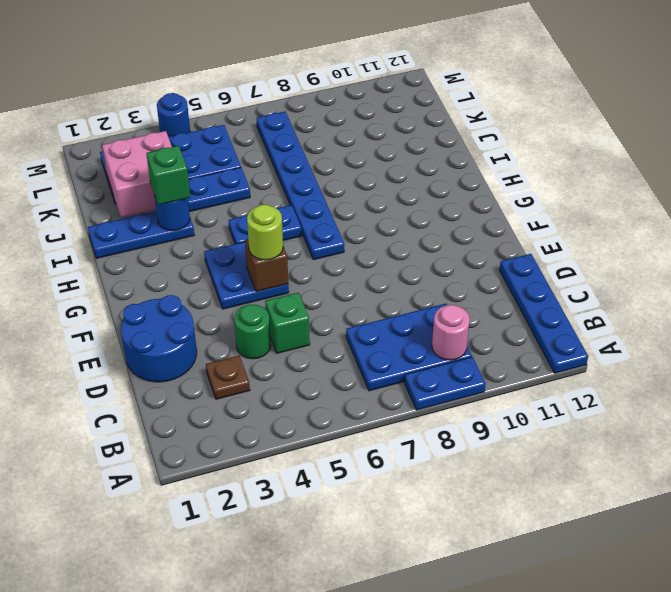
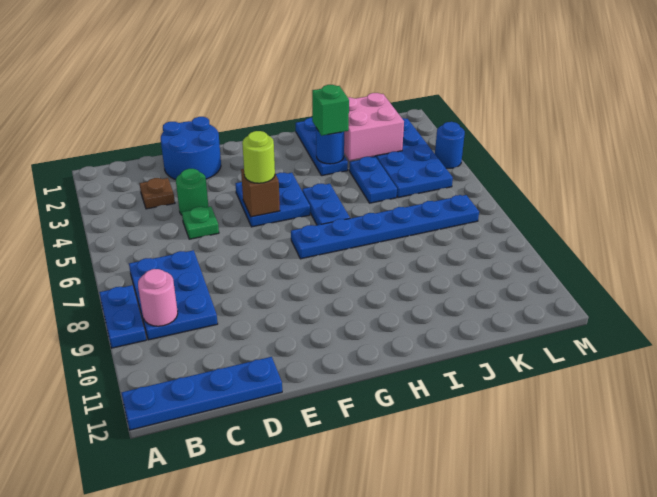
green brick D5 level 1 -> green plate D5 level 1

